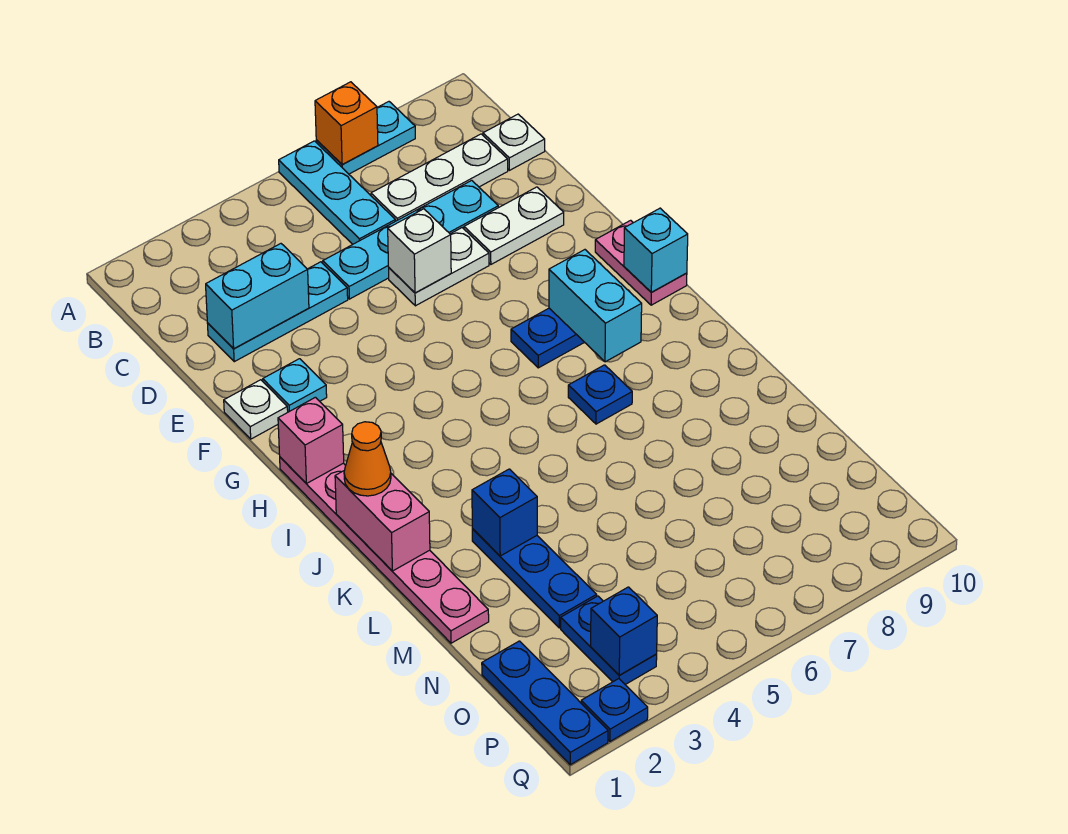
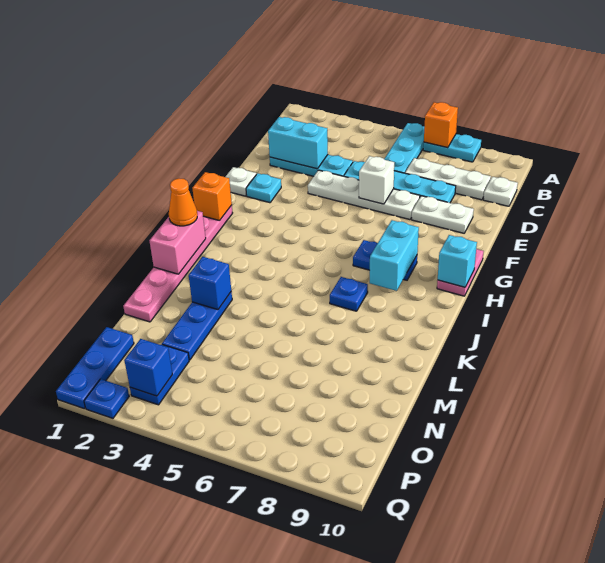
white plate E6:E7 level 1 -> white plate E4:E7 level 1
pink brick H1 level 2 -> orange brick H1 level 2

